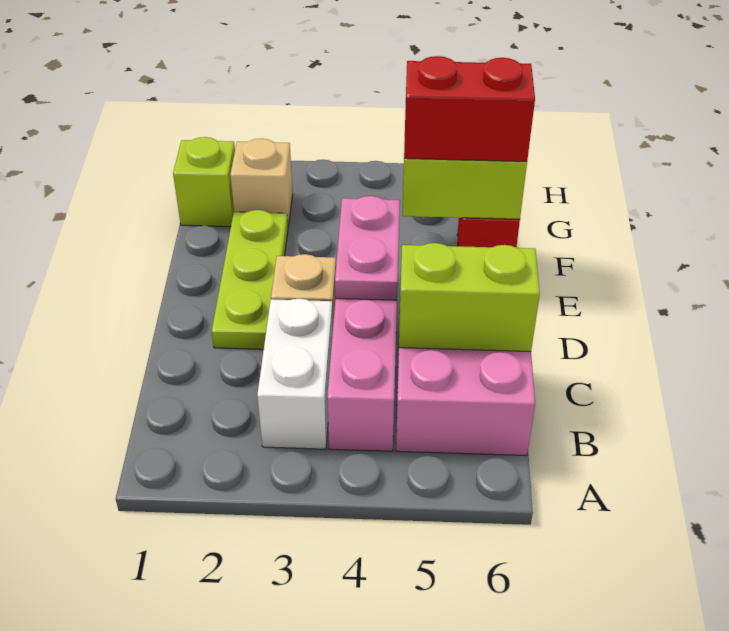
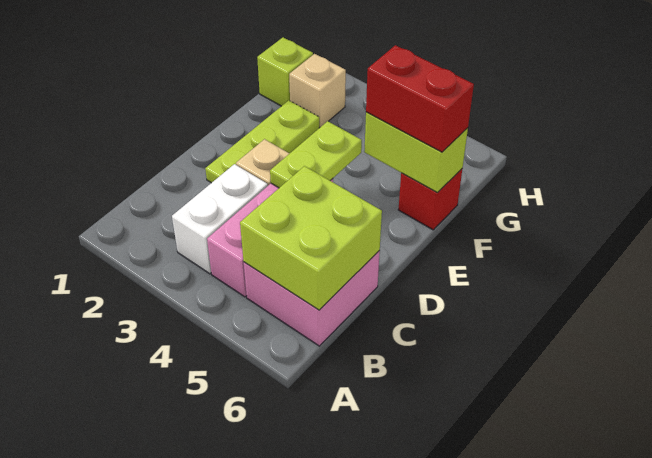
lime brick C5:C6 level 2 -> lime brick B5:C6 level 2
pink plate D4:E4 level 2 -> lime plate D4:E4 level 2

